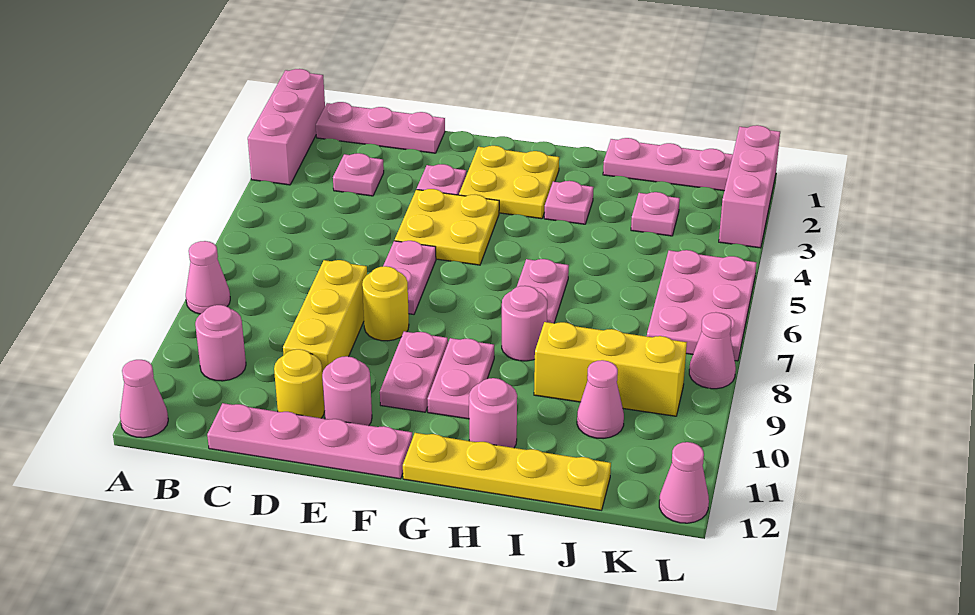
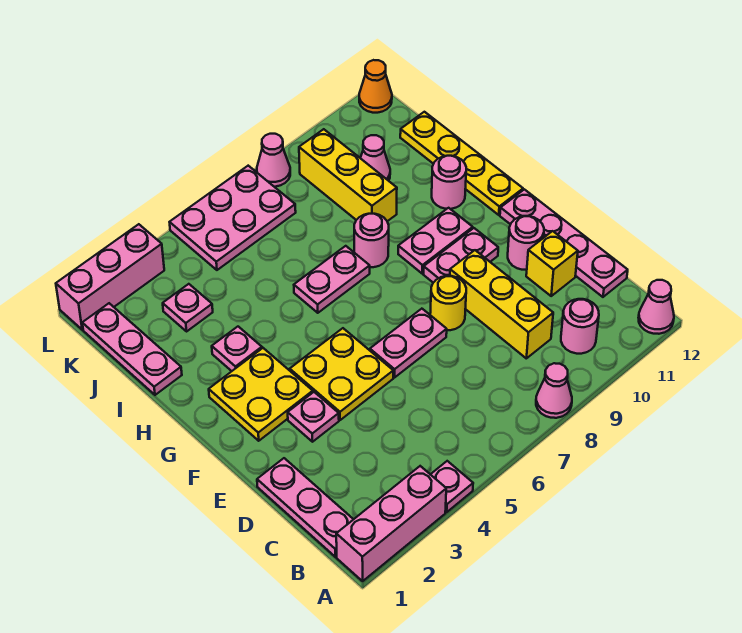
pink plate C3 level 1 -> pink plate A4 level 1
yellow brick D8:D10 level 1 -> yellow brick C9:E9 level 1
yellow round brick D11 level 1 -> yellow brick D11 level 1
pink cone L12 level 1 -> orange cone L12 level 1

